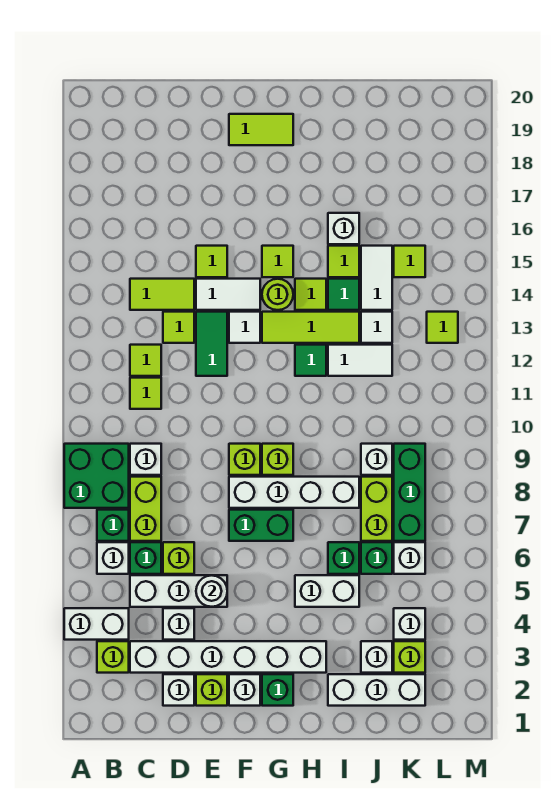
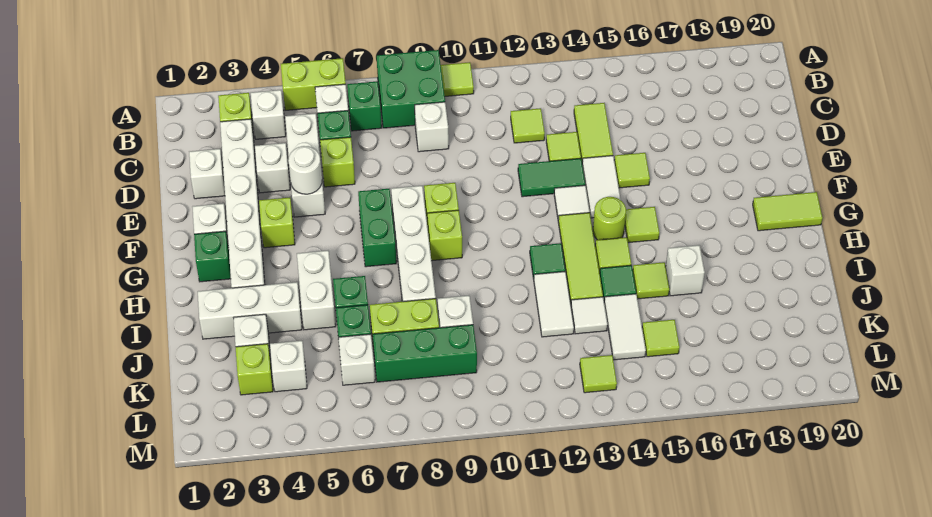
white brick A4:B4 level 1 -> white brick B4 level 1
lime brick C7:C8 level 1 -> lime brick A5:A6 level 1
lime tile C11 level 1 -> lime tile A10 level 1
lime brick E2 level 1 -> lime brick F4 level 1
lime tile F19:G19 level 1 -> lime tile G19:G20 level 1
white brick I2:K2 level 1 -> white brick I2:I4 level 1
white tile J14:J15 level 1 -> white tile J14:K14 level 1

